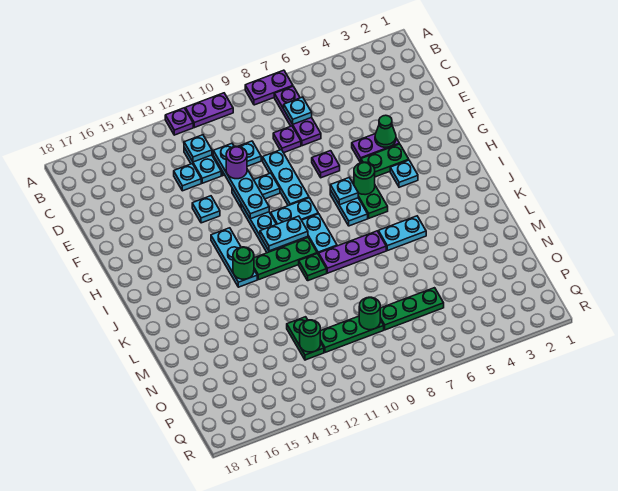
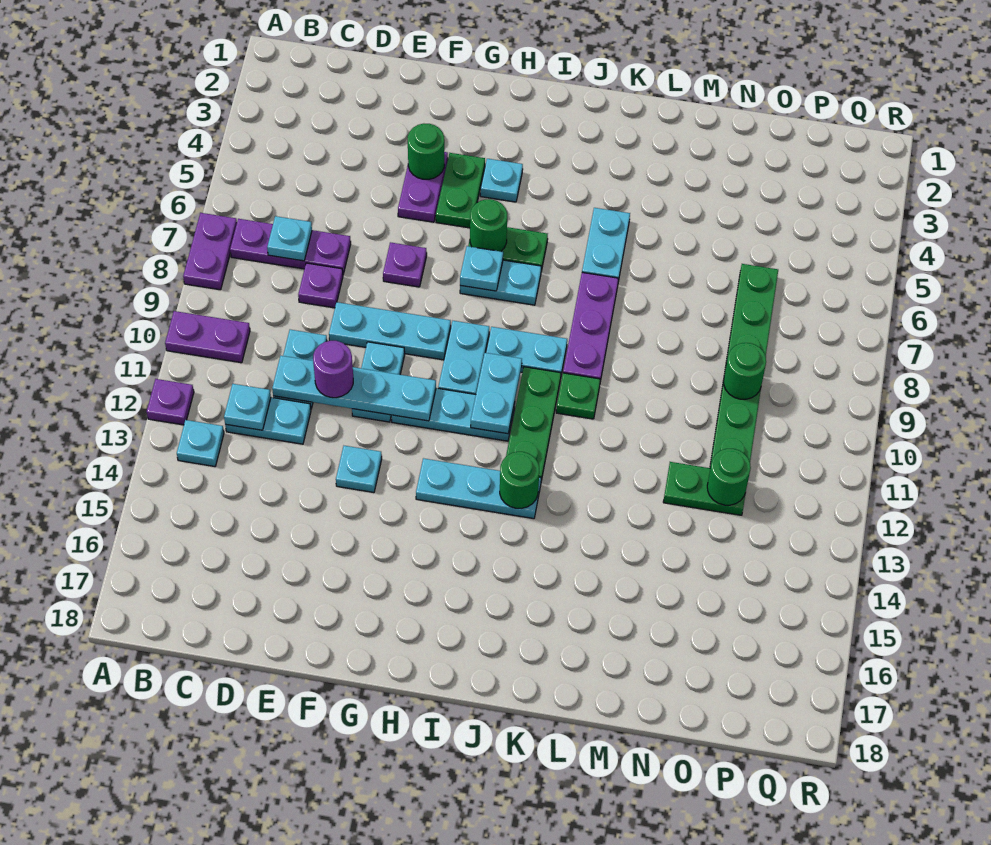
purple plate A10:A11 level 1 -> purple plate A10:B10 level 1
cyan plate D13 level 1 -> cyan plate B13 level 1
green cone F4 level 2 -> green round brick F4 level 2

